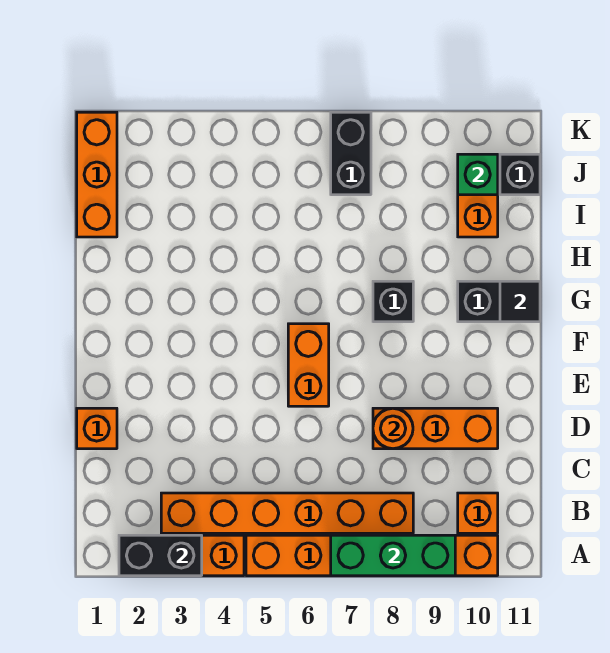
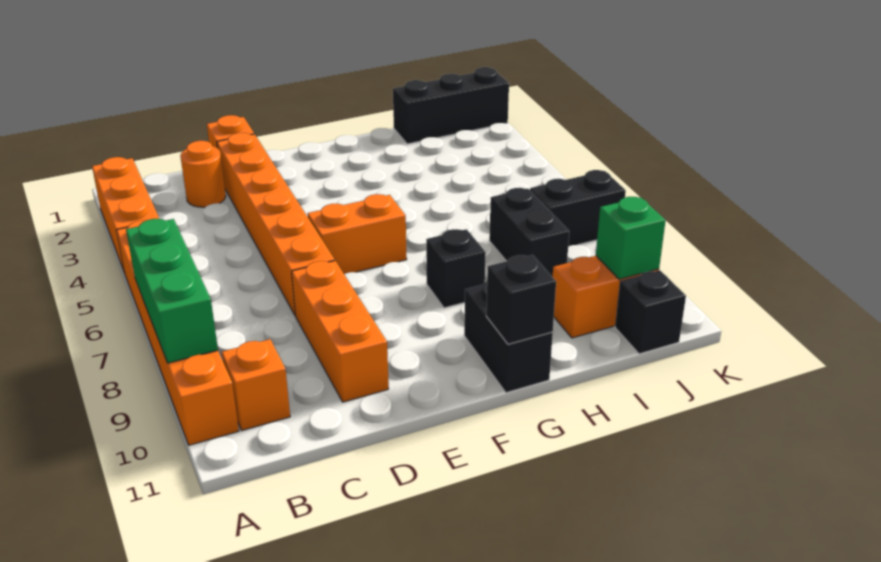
black brick A2:A3 level 2 -> black brick I7:I8 level 1
orange brick B3:B8 level 1 -> orange brick D2:D7 level 1
orange round brick D8 level 2 -> orange round brick C2 level 1
black tile G11 level 2 -> black brick G11 level 2
orange brick I1:K1 level 1 -> black brick I1:K1 level 1

